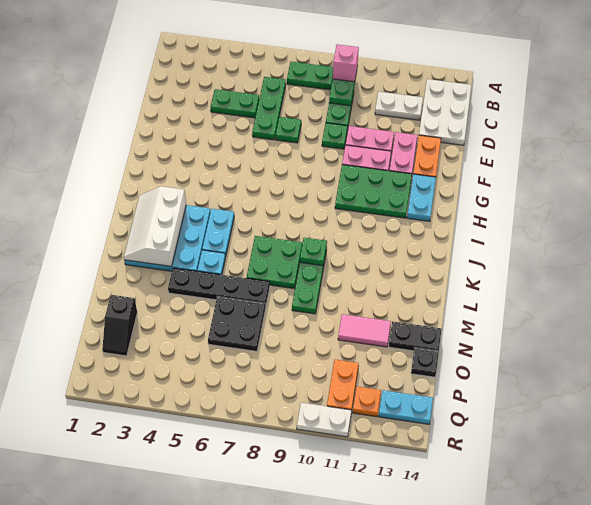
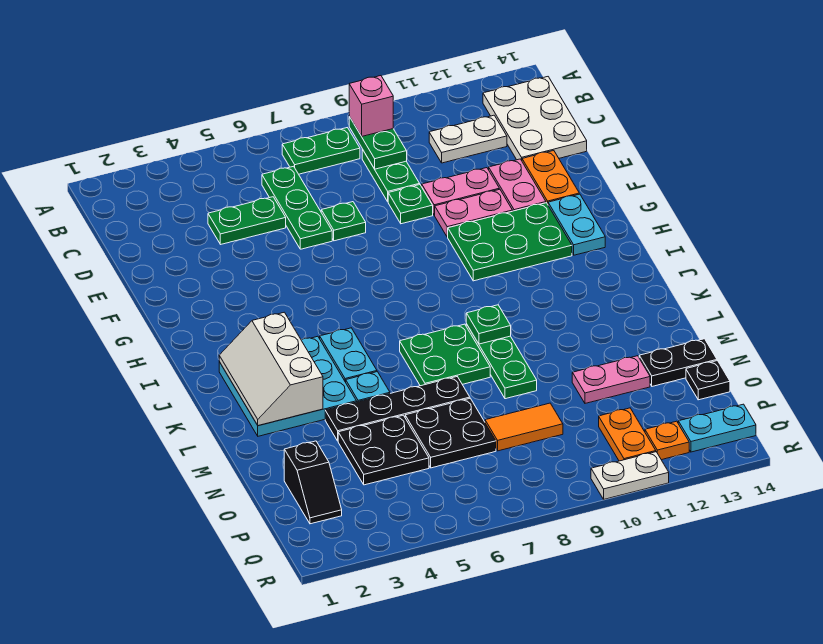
none -> black plate N4:O5 level 1
pink tile N11:N12 level 1 -> pink plate N11:N12 level 1
none -> orange tile O8:O9 level 1

